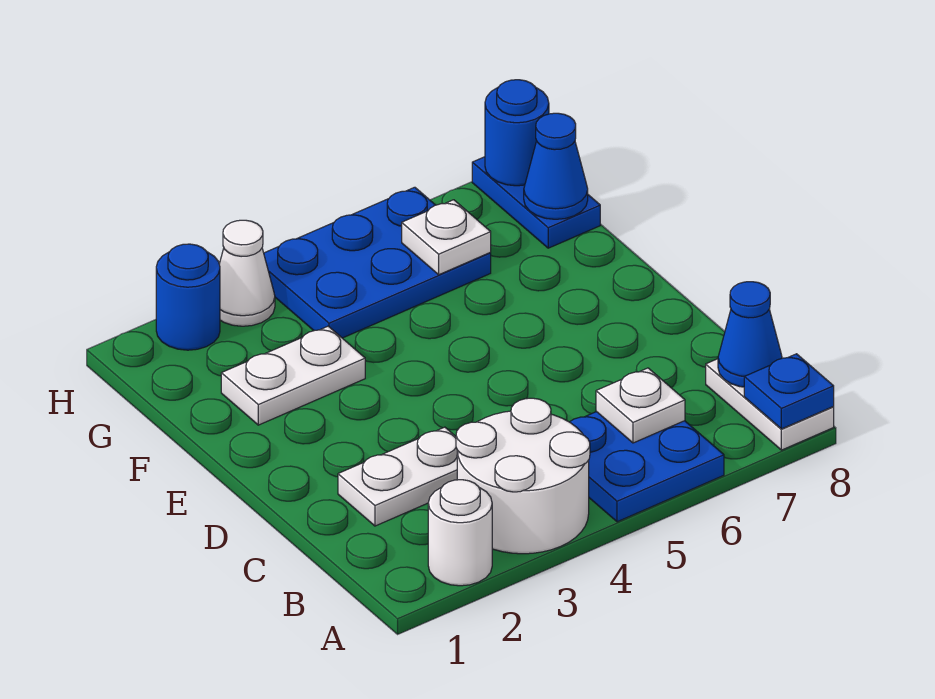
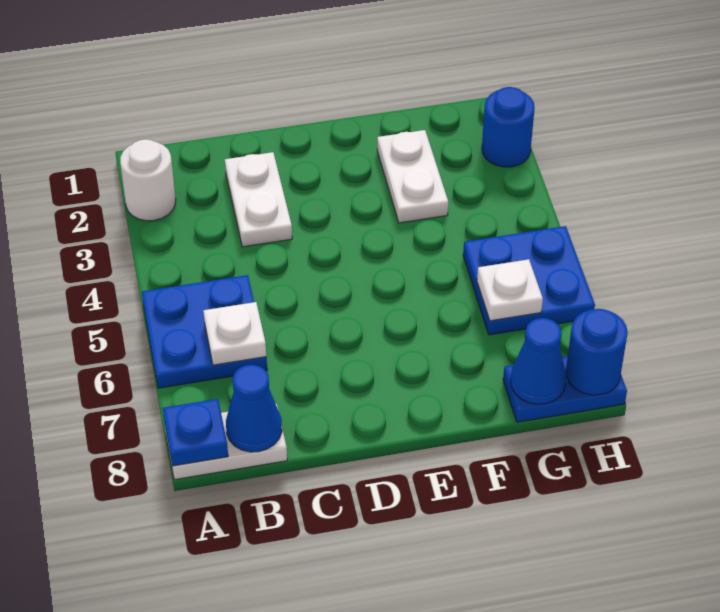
white round brick A3:B4 level 1 -> none
blue plate G4:H6 level 1 -> blue plate G5:H6 level 1
white cone H3 level 1 -> none

